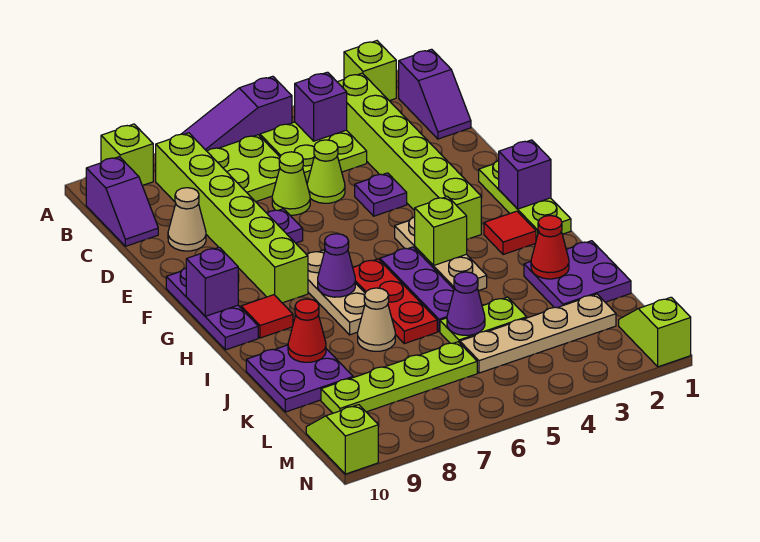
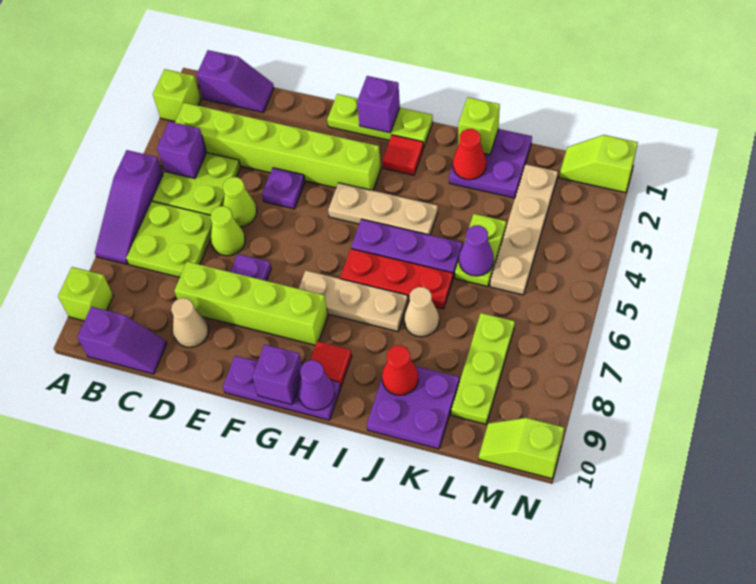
lime brick B8:G8 level 1 -> lime brick D8:G8 level 1
lime brick H4 level 2 -> lime brick J1 level 2
purple cone H7 level 2 -> purple cone H10 level 2
lime plate L6:L9 level 1 -> lime plate L7:L9 level 1

